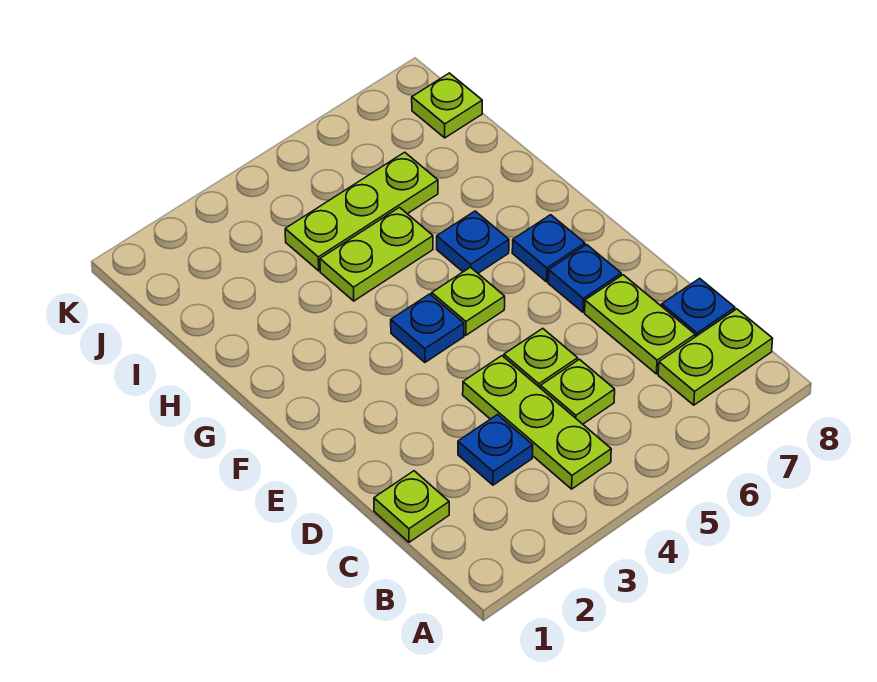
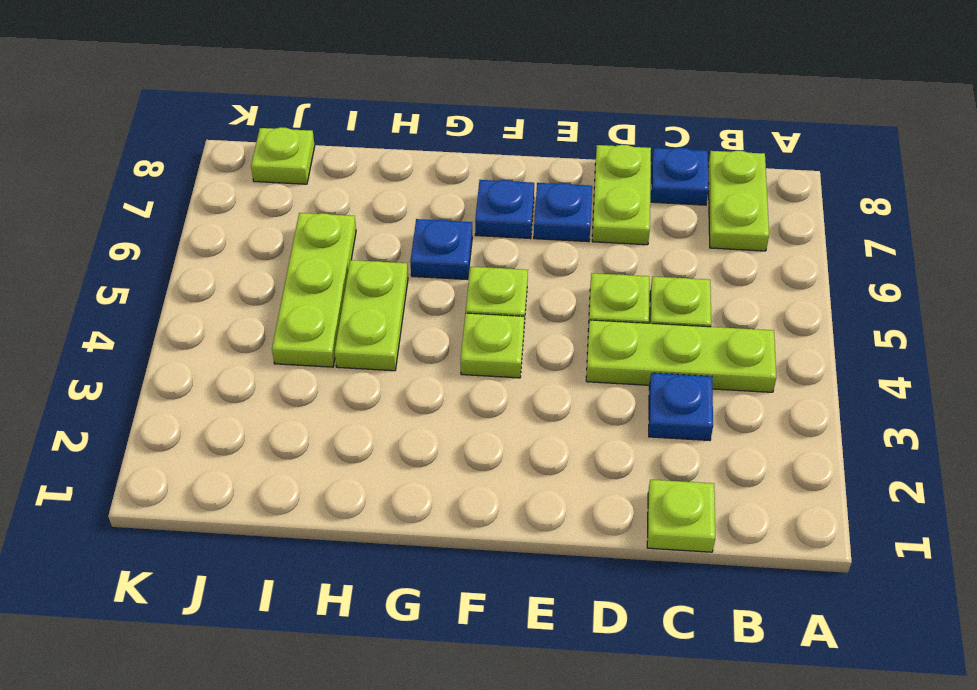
lime plate C7:D7 level 1 -> lime plate D7:D8 level 1
blue plate F4 level 1 -> lime plate F4 level 1

